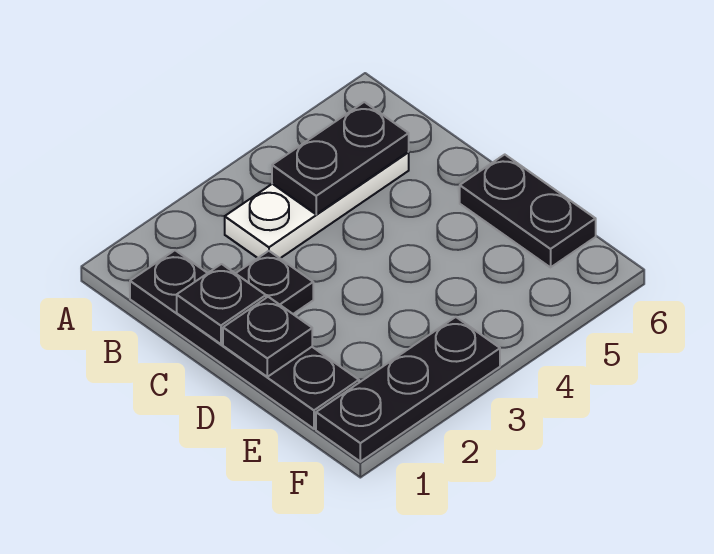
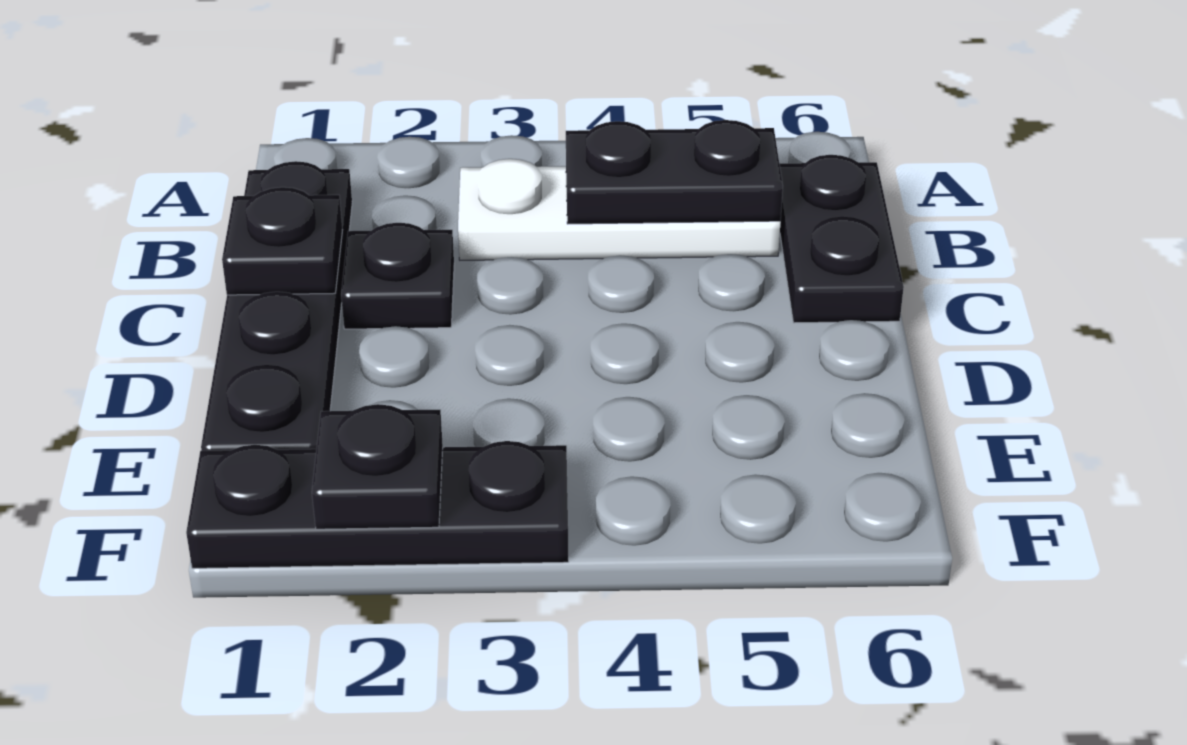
black plate D1 level 2 -> black plate F2 level 2
black plate D6:E6 level 1 -> black plate B6:C6 level 1

